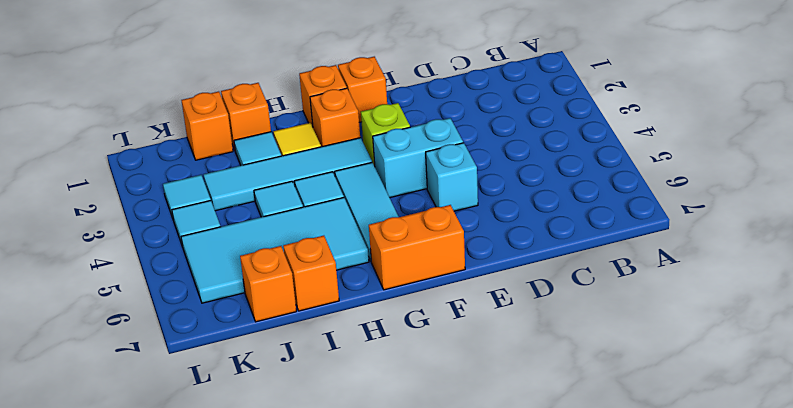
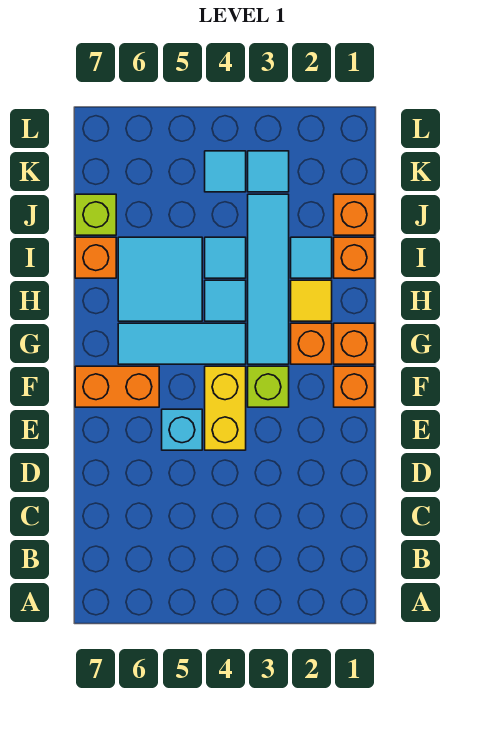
cyan brick E4:F4 level 1 -> yellow brick E4:F4 level 1
orange brick F7:G7 level 1 -> orange brick F6:F7 level 1
cyan tile H5:K6 level 1 -> cyan tile H5:I6 level 1
orange brick J7 level 1 -> lime brick J7 level 1

